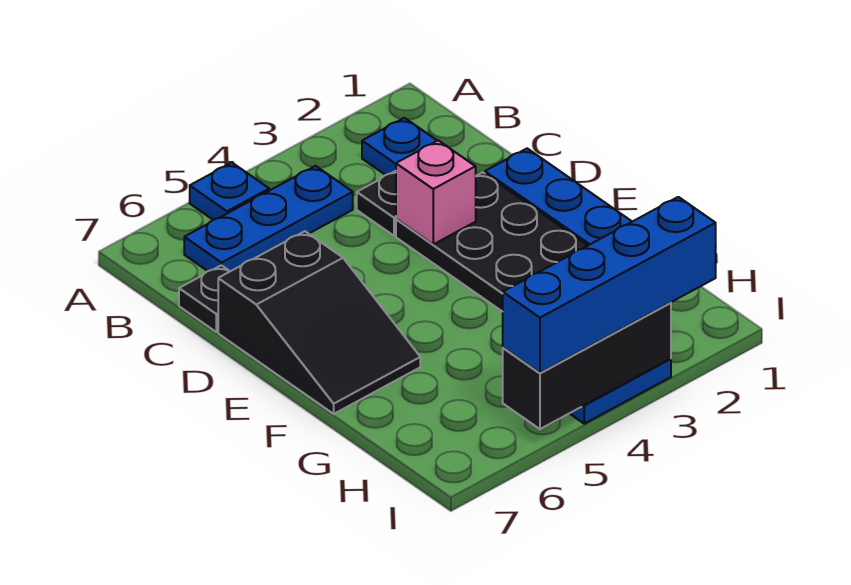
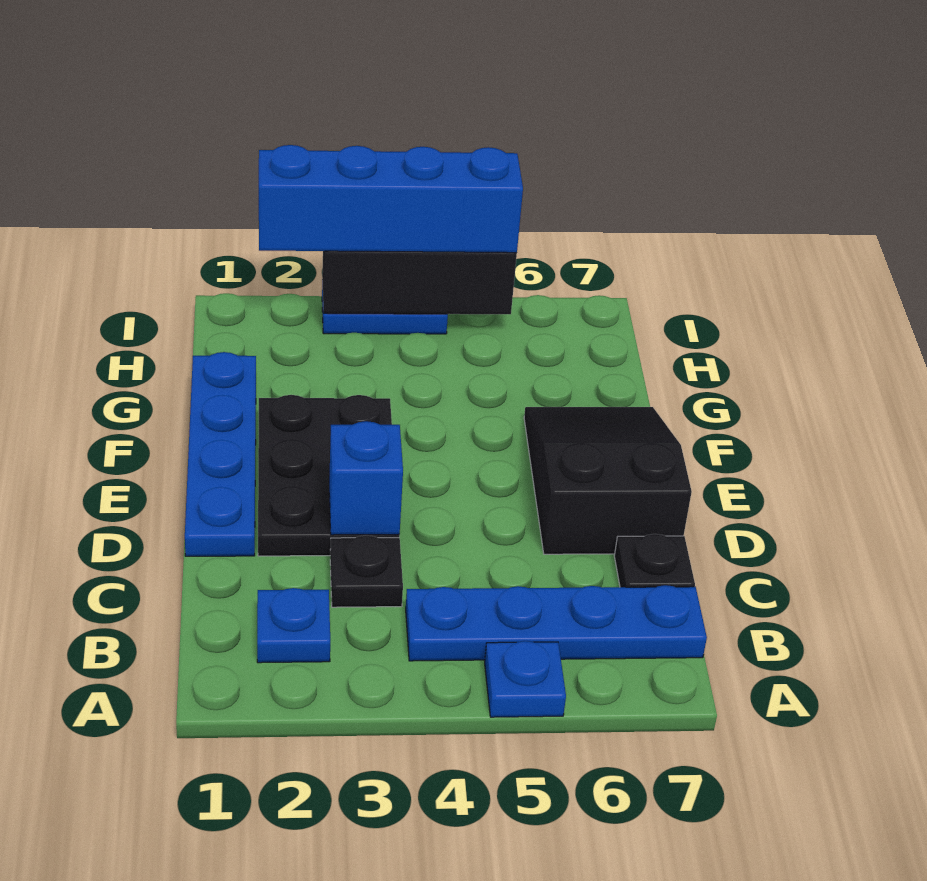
blue plate B4:B6 level 1 -> blue plate B4:B7 level 1
pink brick D3 level 2 -> blue brick D3 level 2

